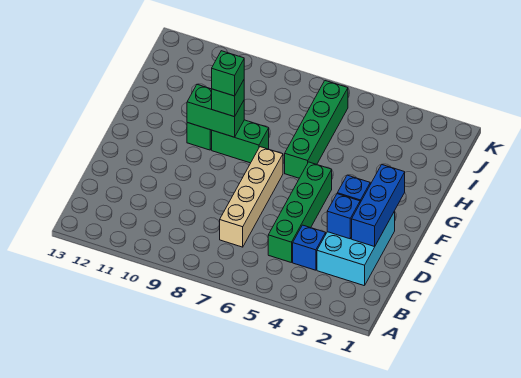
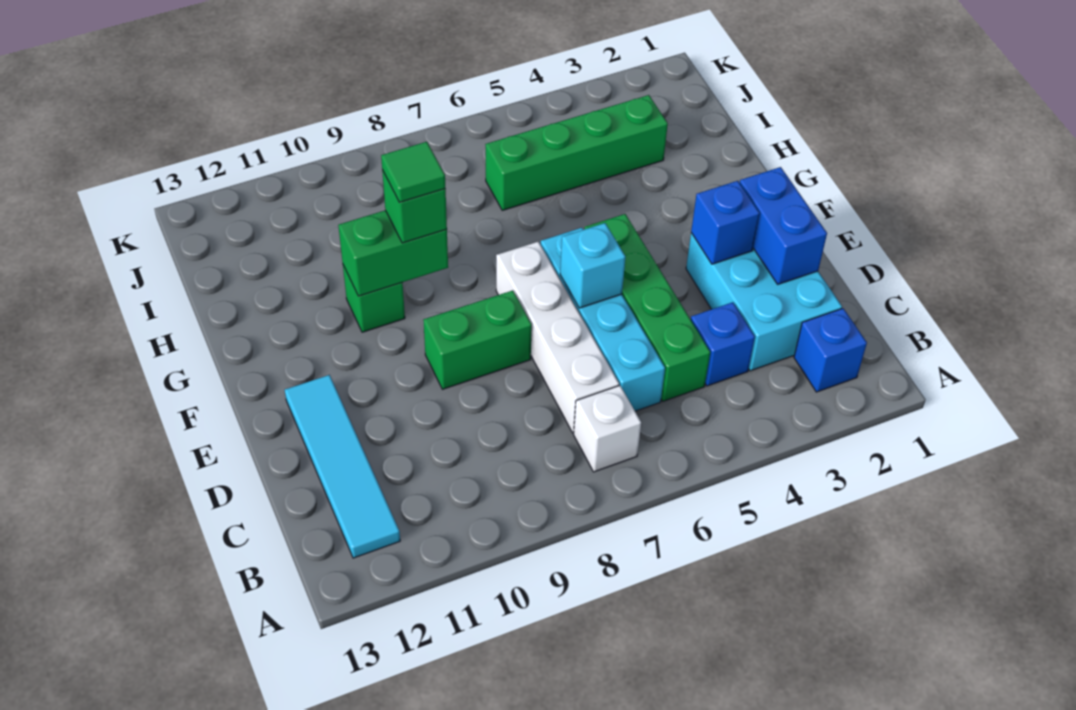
none -> white brick B7 level 1
none -> cyan tile B12:E12 level 1
none -> cyan brick C6:F6 level 1
tan brick C7:F7 level 1 -> white brick C7:F7 level 1
blue brick D2:F2 level 2 -> blue brick D2:E2 level 2
blue brick D3 level 2 -> blue brick B2 level 1
none -> cyan brick E6 level 2
green brick G6:J6 level 1 -> green brick I3:I6 level 1
green brick G8:G9 level 1 -> green brick E8:E9 level 1
green brick G9 level 4 -> green tile G9 level 4

